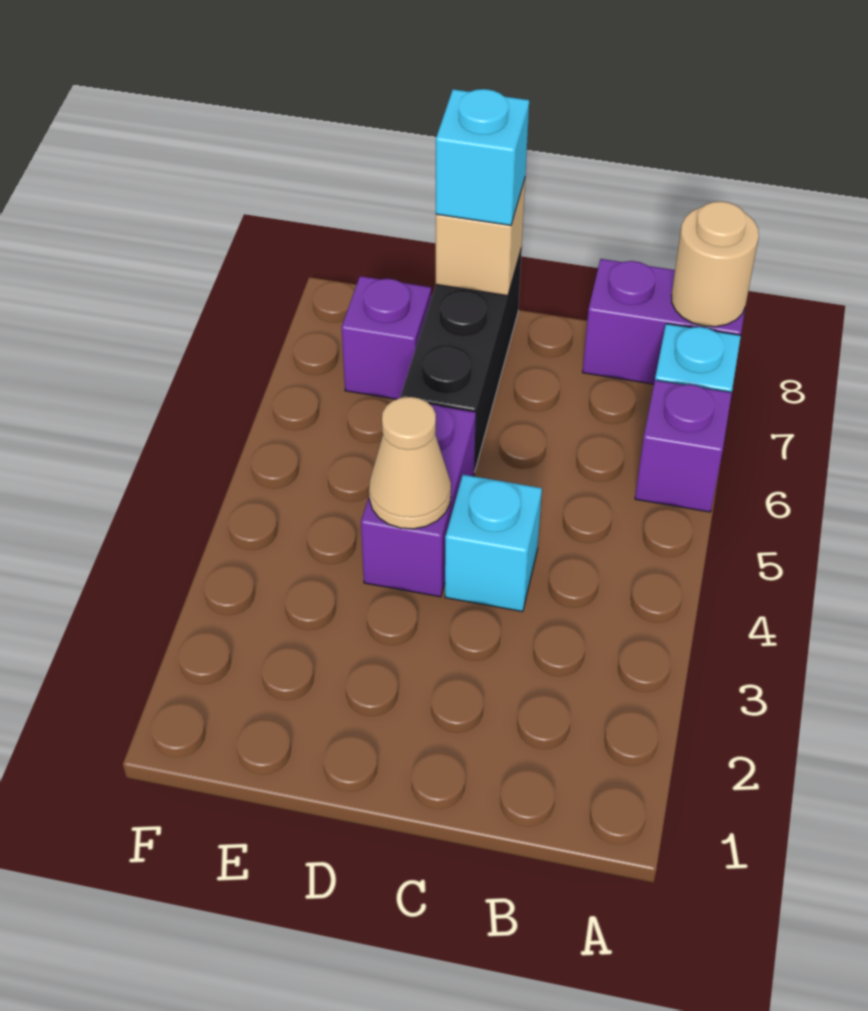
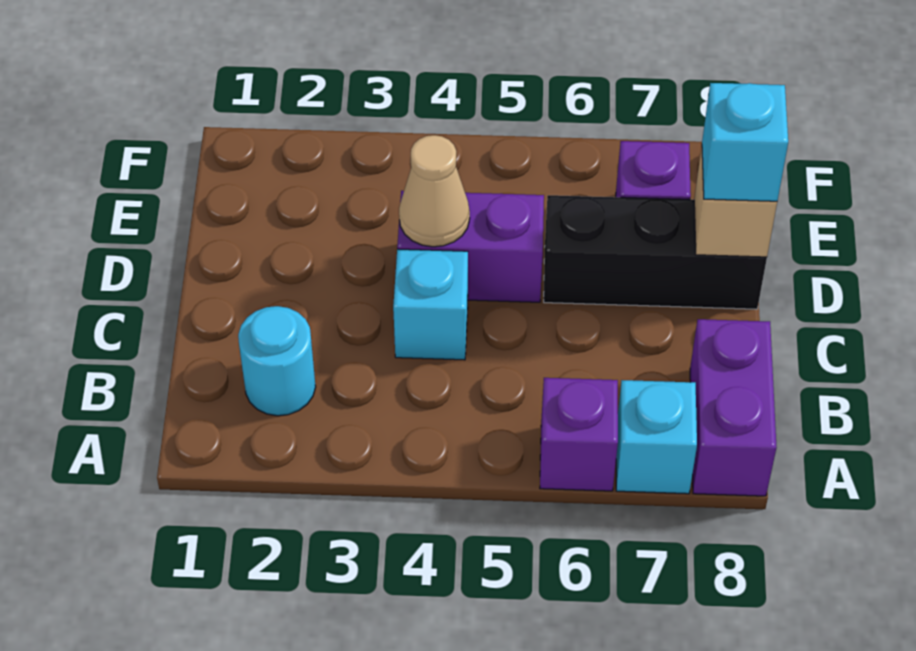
tan round brick A8 level 2 -> none
none -> cyan round brick B2 level 1

